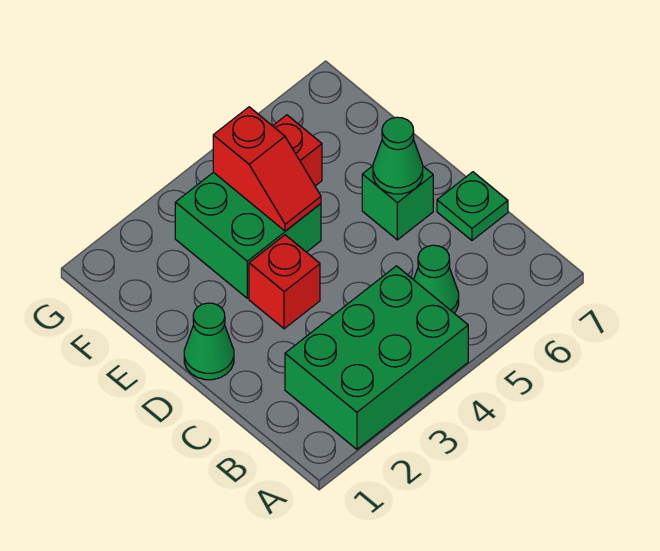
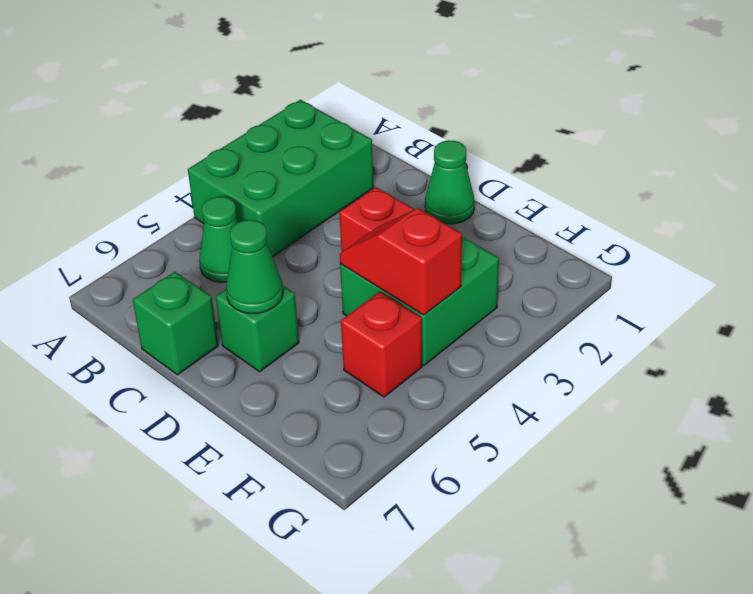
green plate C7 level 1 -> green brick C7 level 1

